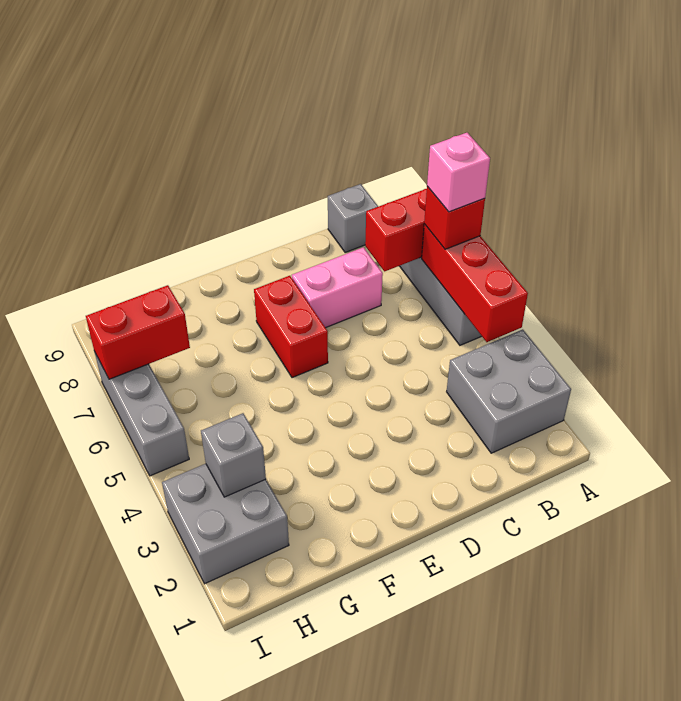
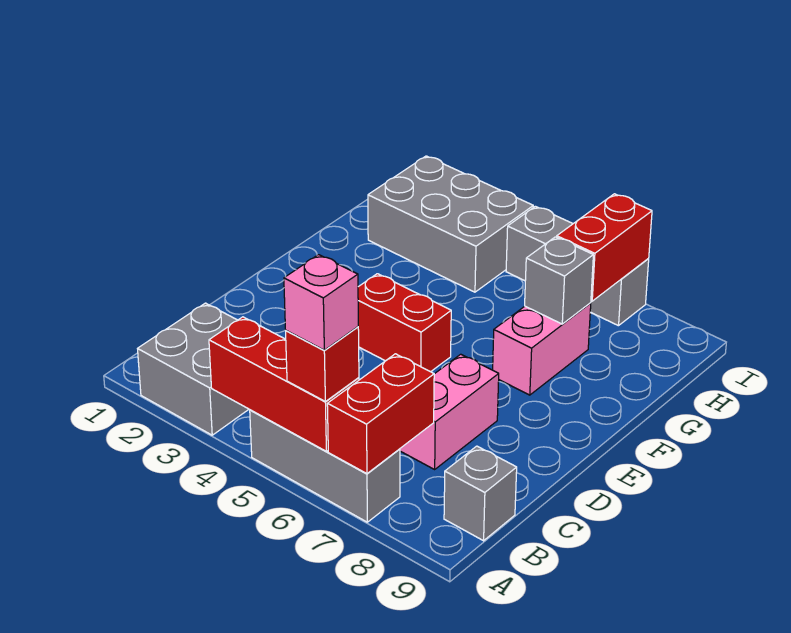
red brick E6:E7 level 1 -> red brick E4:E5 level 1
none -> pink brick F7:G7 level 1
grey brick H2:I3 level 1 -> grey brick H2:I4 level 1
grey brick H3 level 2 -> grey brick G7 level 2

